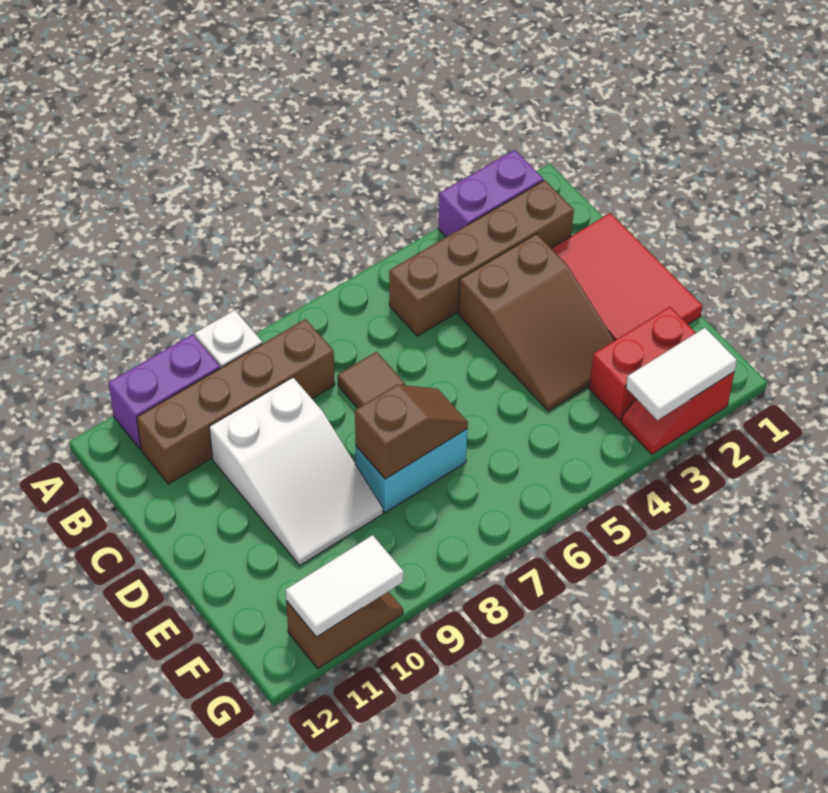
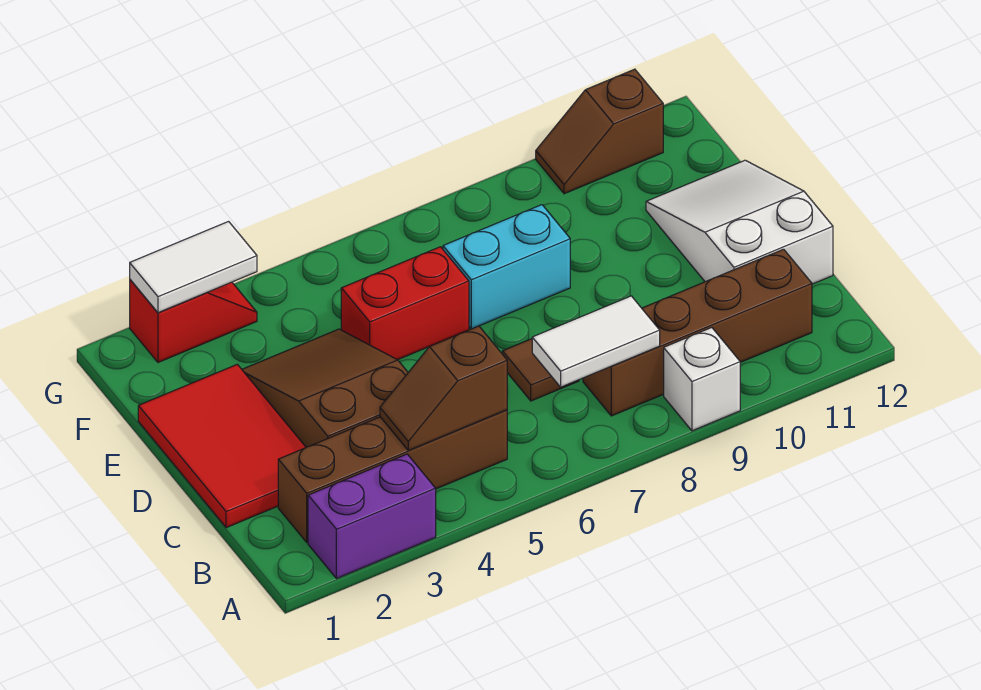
purple brick A10:A11 level 1 -> none
white slope C9:E10 level 1 top C -> white slope C11:E12 level 1 top C
brown slope E7:E8 level 2 top 8 -> brown slope B4:B5 level 2 top 5
red brick F2:F3 level 1 -> red brick E5:E6 level 1
white tile G10:G11 level 2 -> white tile B7:B8 level 2

